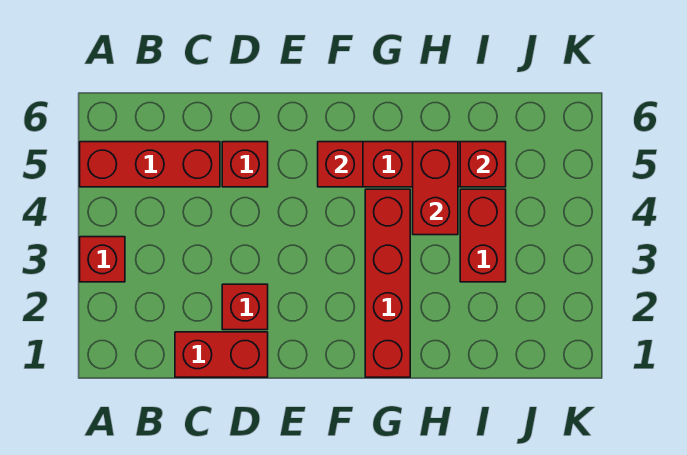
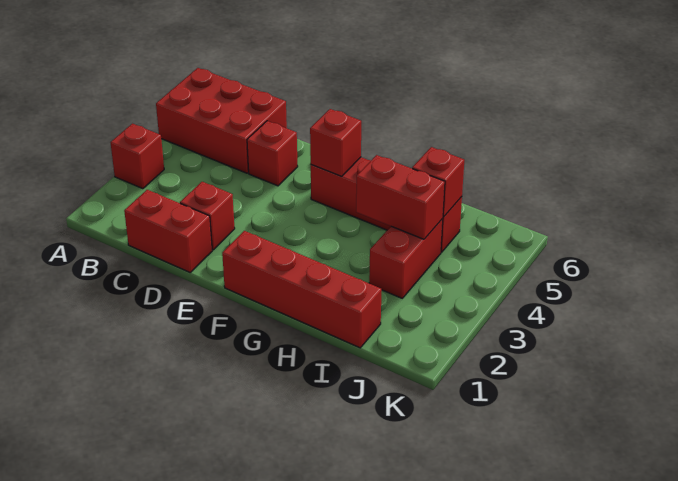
red brick A5:C5 level 1 -> red brick A5:C6 level 1
red brick G1:G4 level 1 -> red brick F1:I1 level 1
red brick H4:H5 level 2 -> red brick H4:I4 level 2

